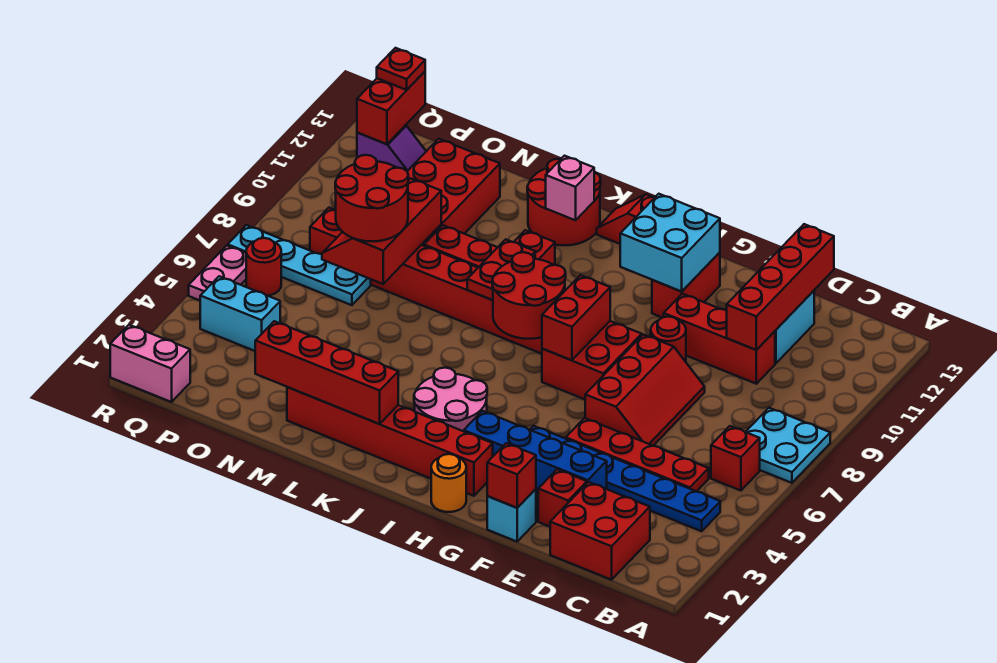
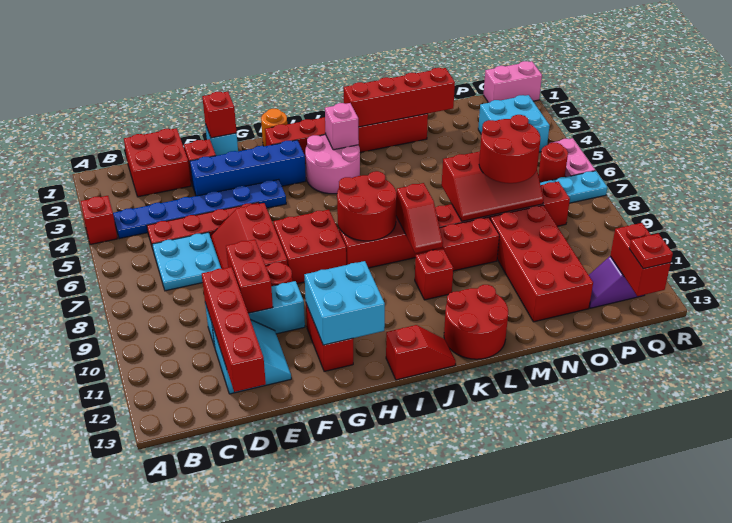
cyan plate A7:B8 level 1 -> cyan plate C6:D7 level 1
red brick B6 level 1 -> red brick A4 level 1
red brick D10:F10 level 1 -> cyan brick D10:F10 level 1
red brick H7:H8 level 2 -> red brick E9:E10 level 2
red plate K8:K9 level 2 -> red slope K8:K9 level 2 top 8
pink brick K12 level 2 -> pink brick J3 level 2
red slope N7:O9 level 2 top N -> red slope M7:O8 level 2 top 7
cyan brick P4:Q4 level 1 -> cyan brick P3:Q4 level 1

